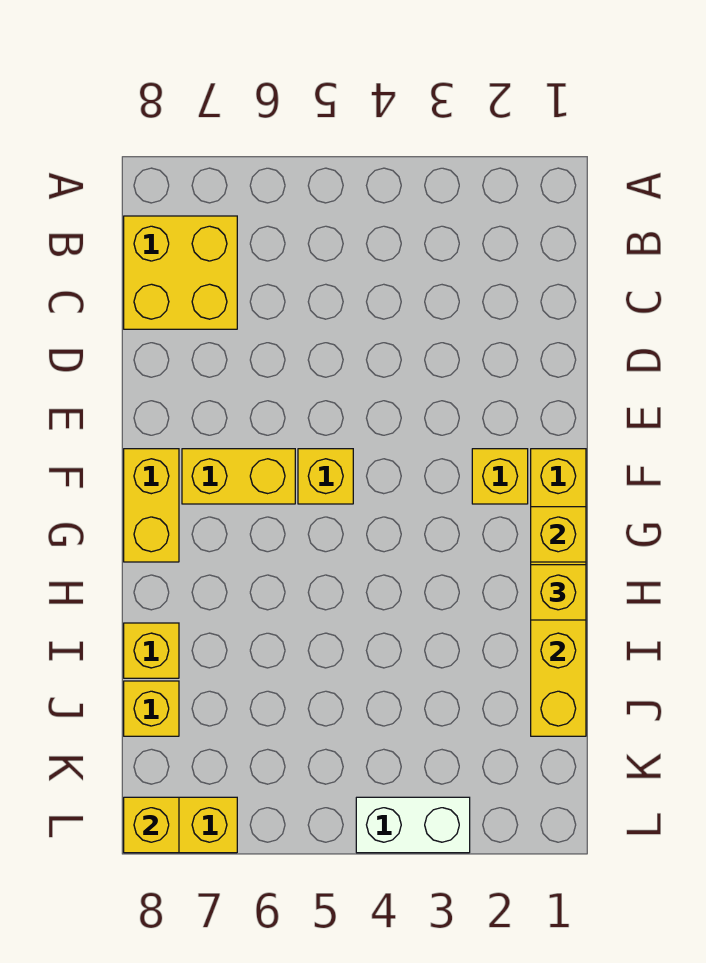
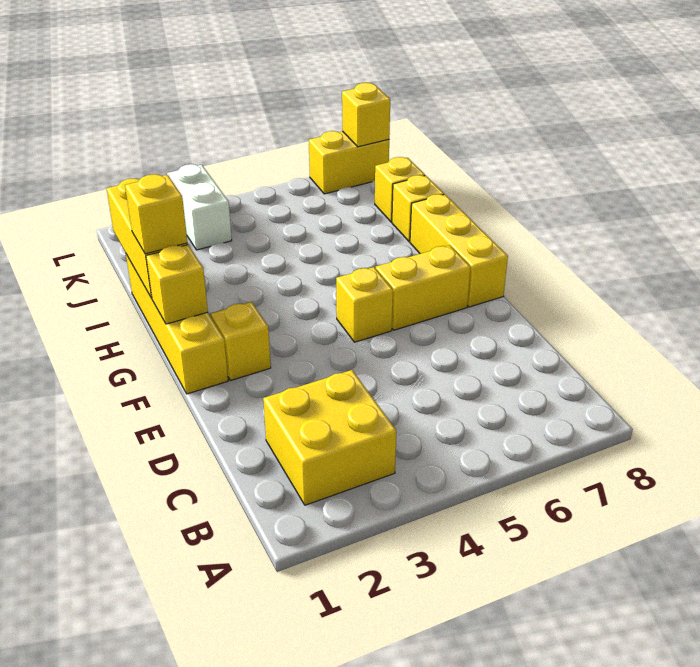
yellow brick B7:C8 level 1 -> yellow brick B2:C3 level 1
yellow brick F8:G8 level 1 -> yellow brick F8:H8 level 1
white brick L3:L4 level 1 -> white brick K3:L3 level 1

